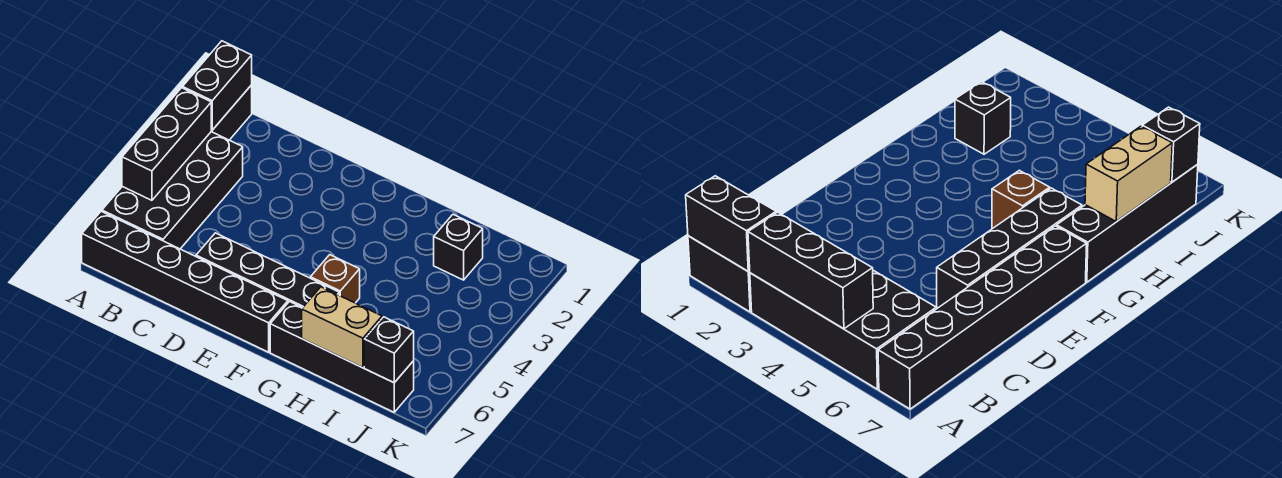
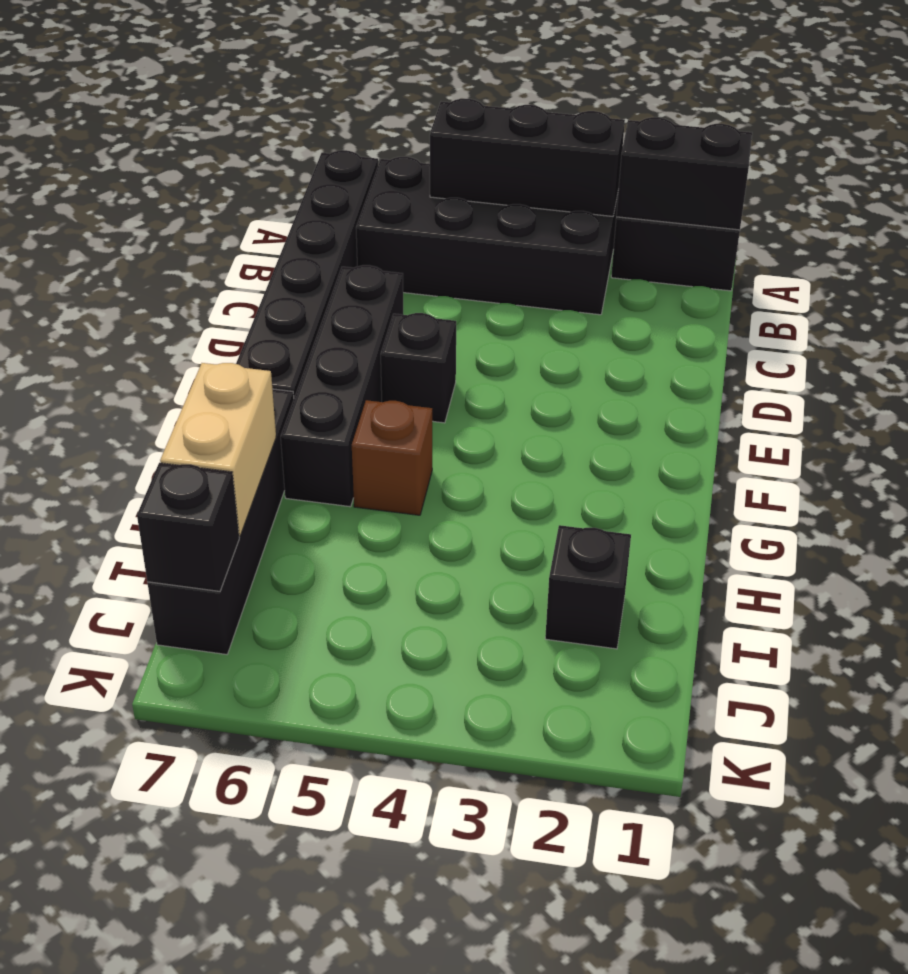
none -> black brick E5 level 1

